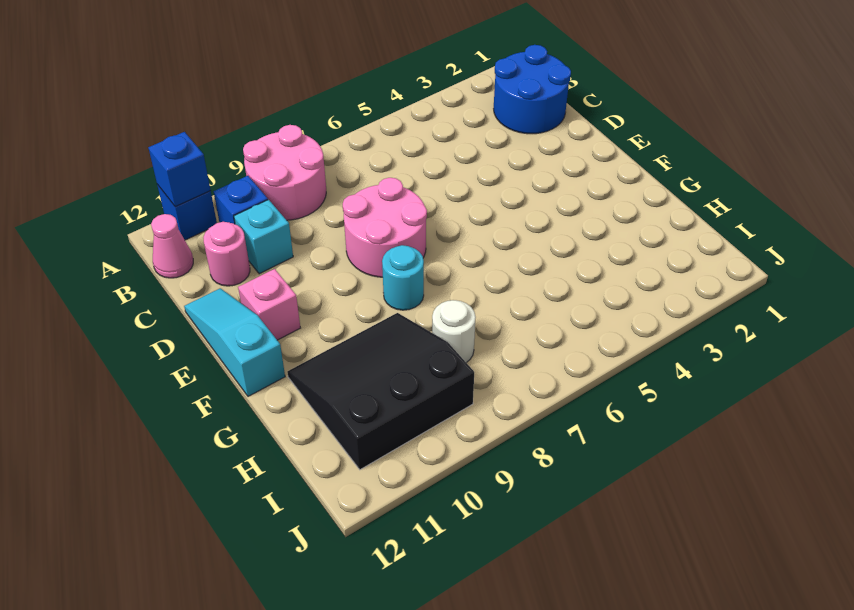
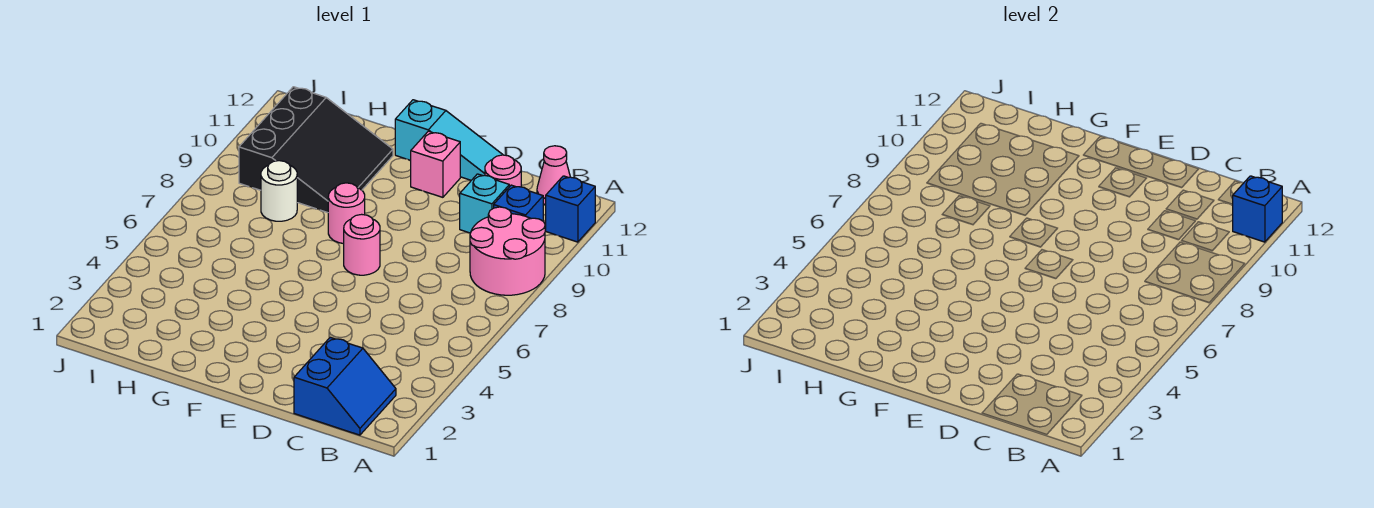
blue round brick B1:C2 level 1 -> blue slope B1:C2 level 1 top C
pink round brick D7:E8 level 1 -> pink round brick E7 level 1
cyan round brick F8 level 1 -> pink round brick F8 level 1

